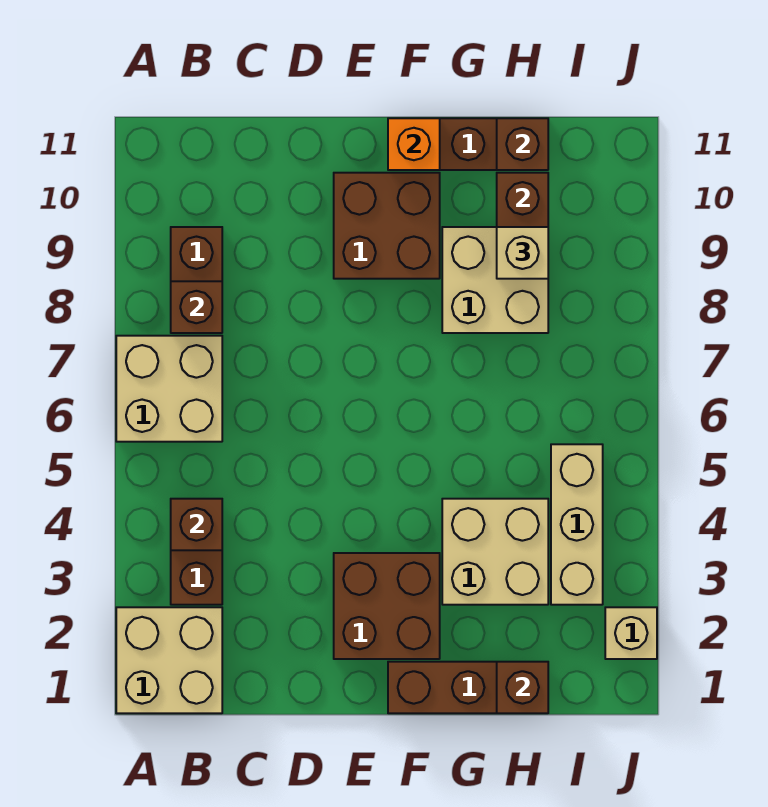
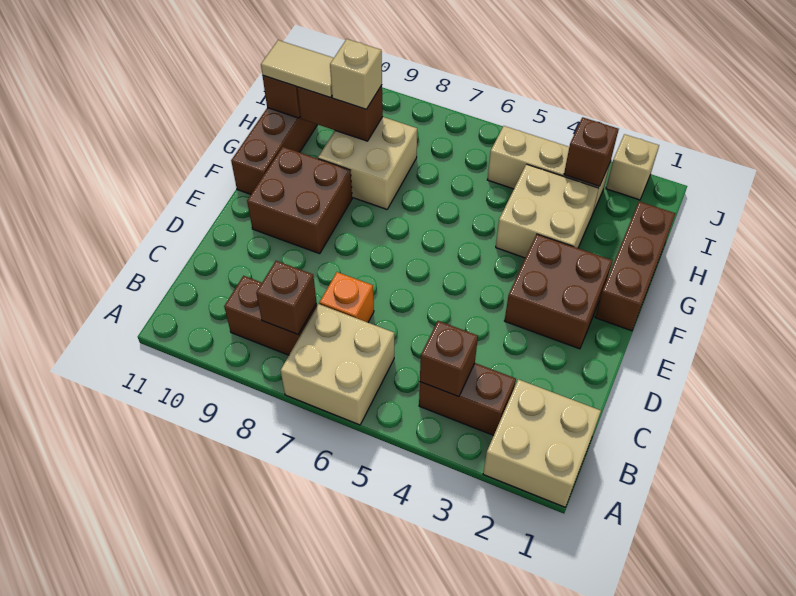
orange brick F11 level 2 -> orange brick C7 level 1
brown brick H1 level 2 -> brown brick I3 level 2
none -> tan tile H10:H11 level 3

